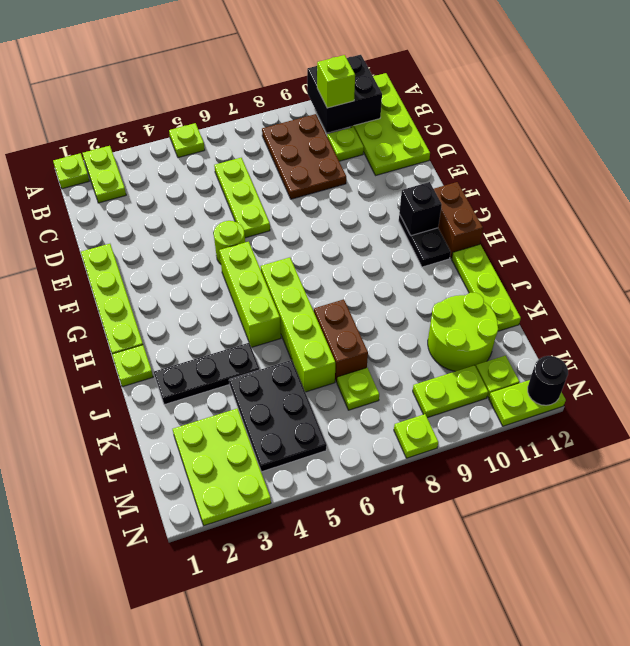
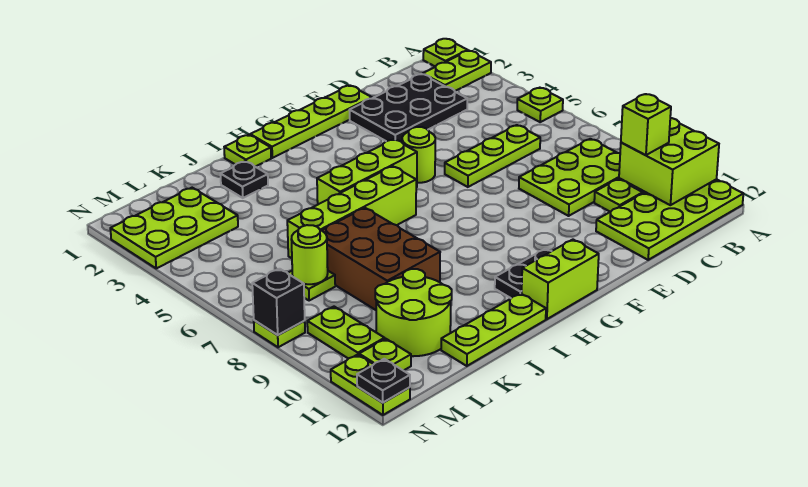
black brick A10:B11 level 2 -> lime brick A10:B11 level 2
brown plate B8:D9 level 1 -> lime plate B8:D9 level 1
black brick G11 level 2 -> black brick N8 level 2
brown brick G12:H12 level 1 -> lime brick G12:H12 level 1
black plate J2:J4 level 1 -> black plate J2 level 1
brown brick J7:K7 level 1 -> brown brick J7:K9 level 1
black plate K4:M5 level 1 -> black plate C2:E3 level 1
none -> lime round brick L7 level 2
black round brick N12 level 2 -> black plate N12 level 2

